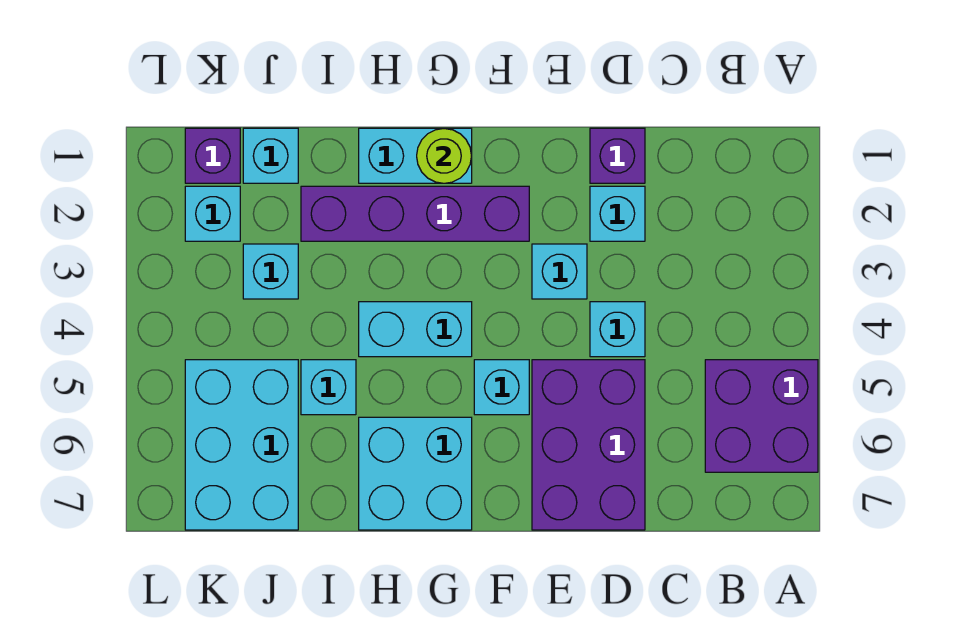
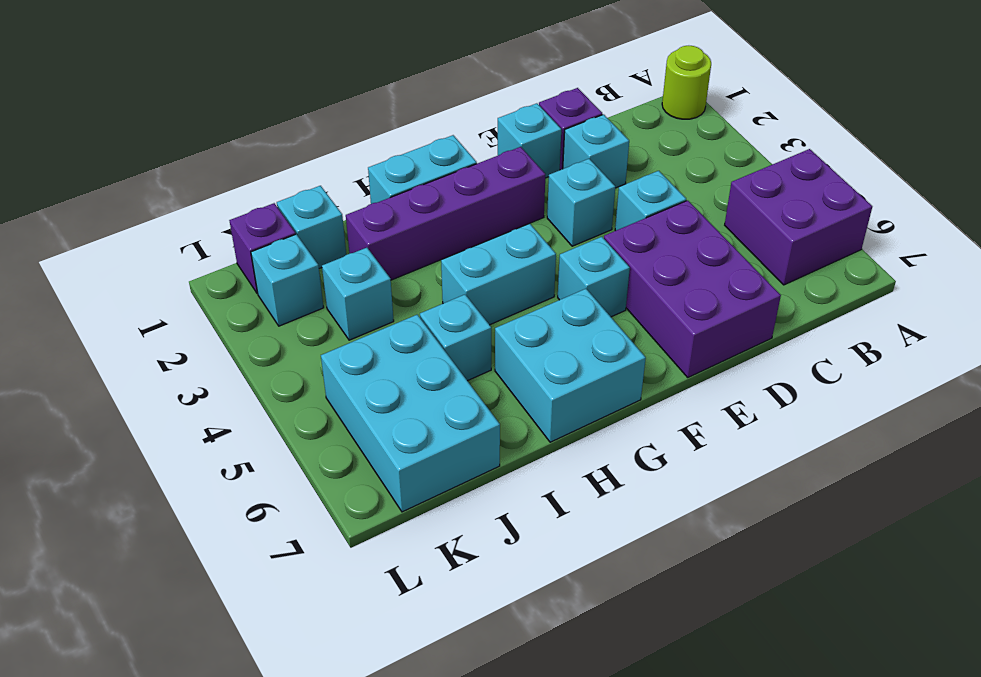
none -> cyan brick E1 level 1
lime round brick G1 level 2 -> lime round brick A1 level 1

